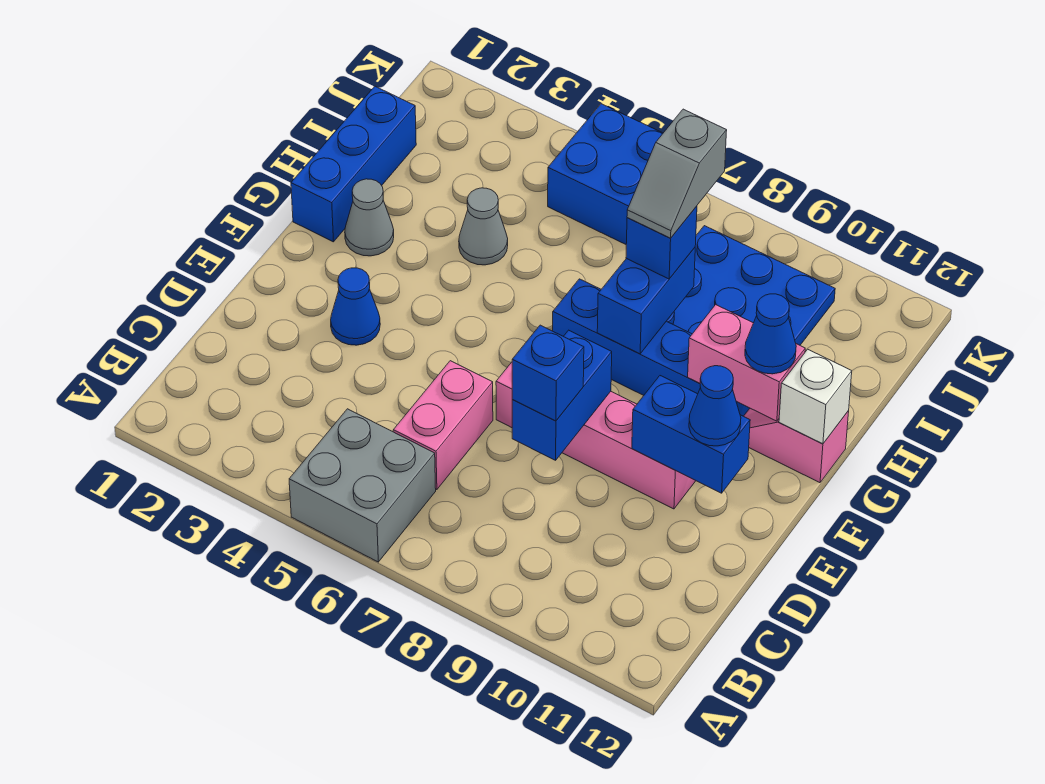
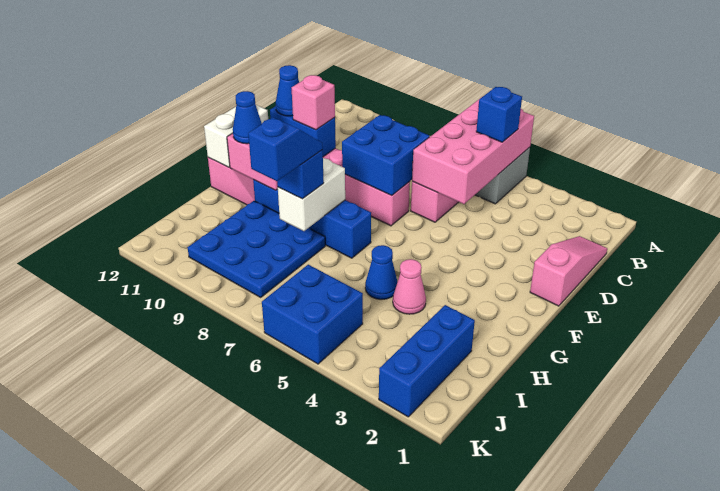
none -> pink brick A5:D6 level 2
none -> pink slope C1:E1 level 1 top E
blue brick D8:E8 level 2 -> blue brick D7:E8 level 2
blue brick D8 level 3 -> blue brick B5 level 3
blue cone E3 level 1 -> blue cone H5 level 1
none -> pink brick E10 level 3
blue brick G1:I1 level 1 -> blue brick I2:K2 level 1
grey cone G2 level 1 -> none
blue brick G8:H8 level 2 -> white brick G8:H8 level 2
white brick G12 level 2 -> white brick F12:G12 level 2
grey cone H4 level 1 -> pink cone H4 level 1
grey slope H8:I8 level 4 top I -> blue slope H8:I8 level 4 top I

